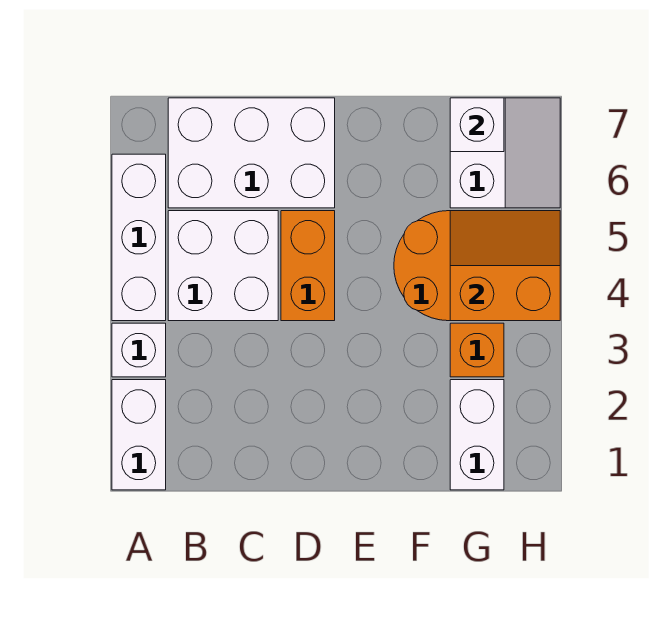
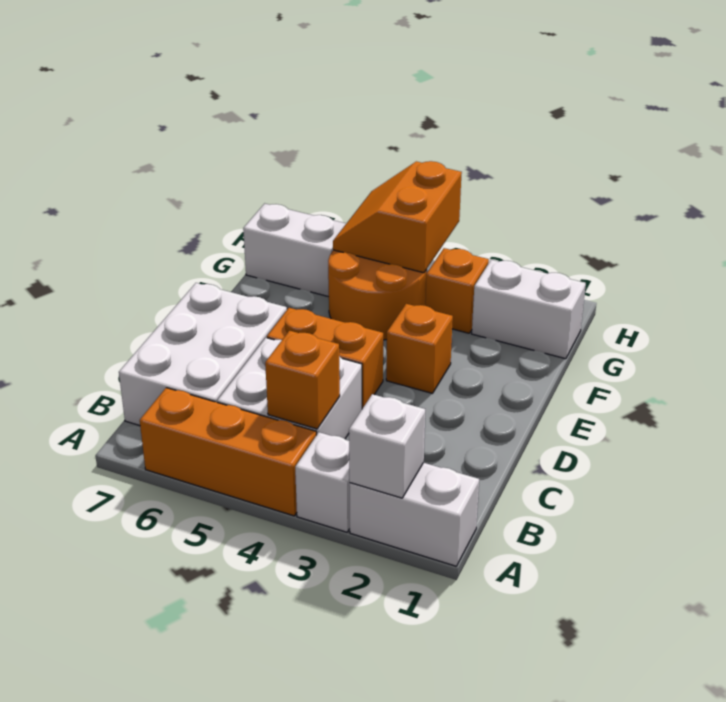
white brick A4:A6 level 1 -> orange brick A4:A6 level 1
none -> orange brick B4 level 2
none -> orange brick E3 level 1
white brick G7 level 2 -> white brick A2 level 2

